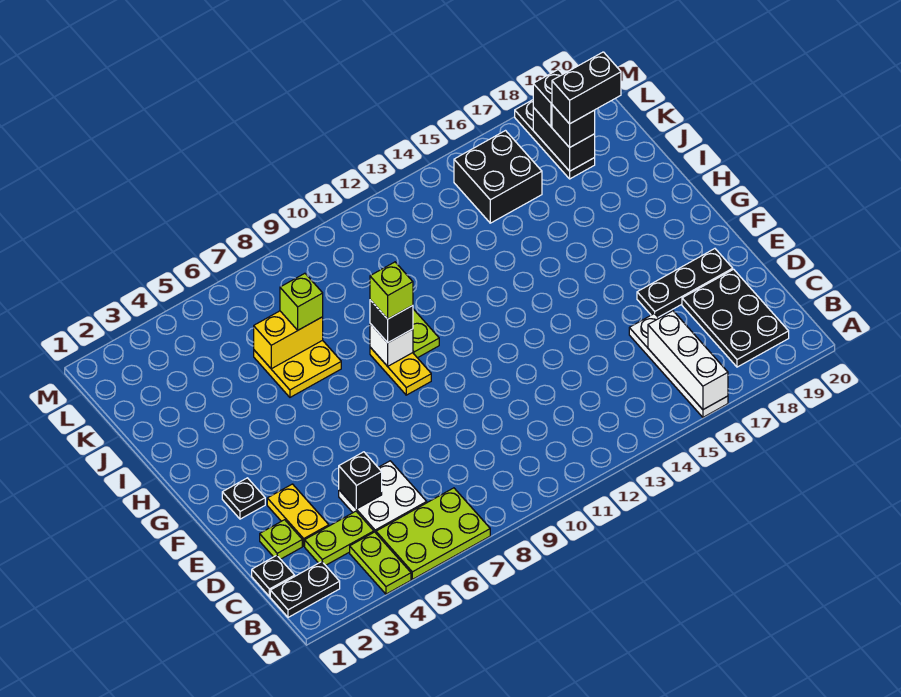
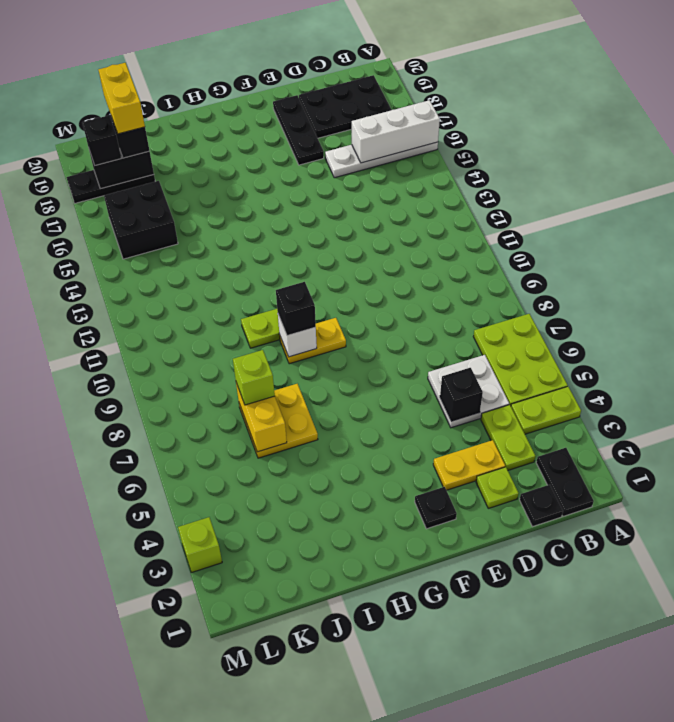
lime brick H9 level 4 -> lime brick M3 level 1
black brick K18:K19 level 4 -> yellow brick K18:K19 level 4

